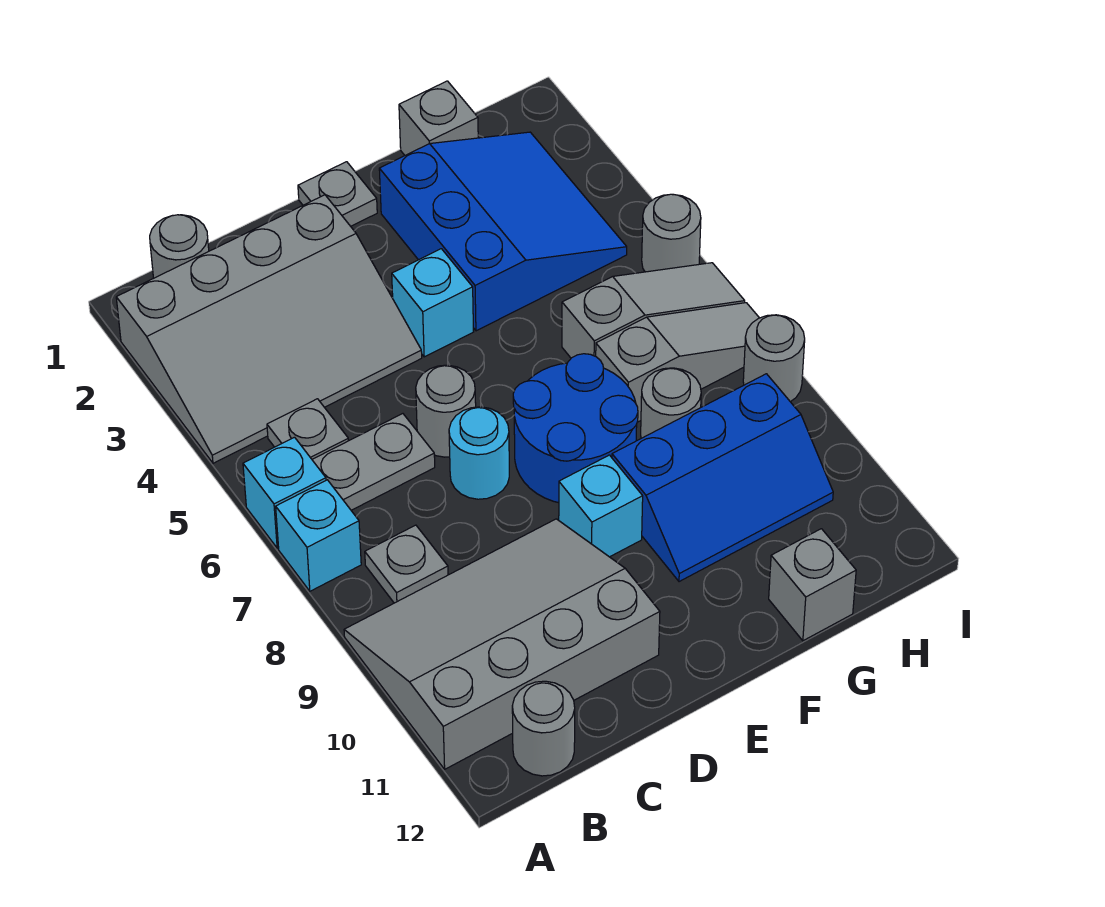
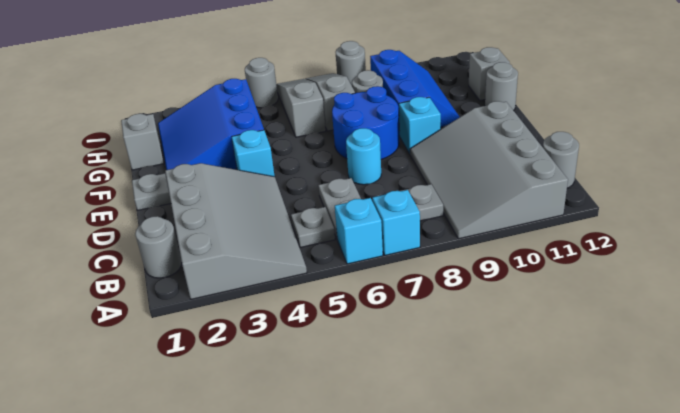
grey round brick D6 level 1 -> grey round brick F12 level 1
blue slope F2:H4 level 1 top F -> blue slope F2:H4 level 1 top 4

